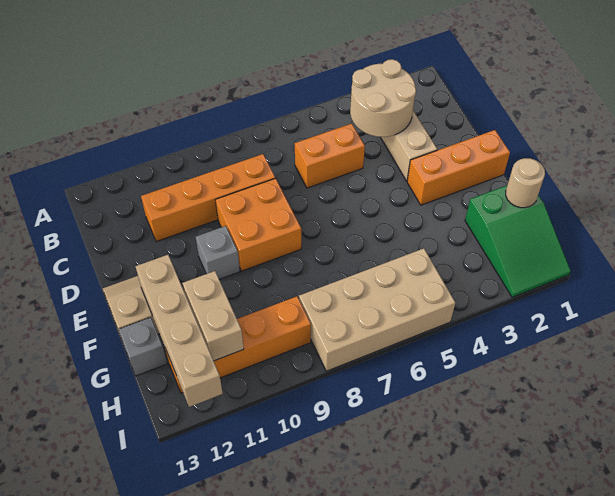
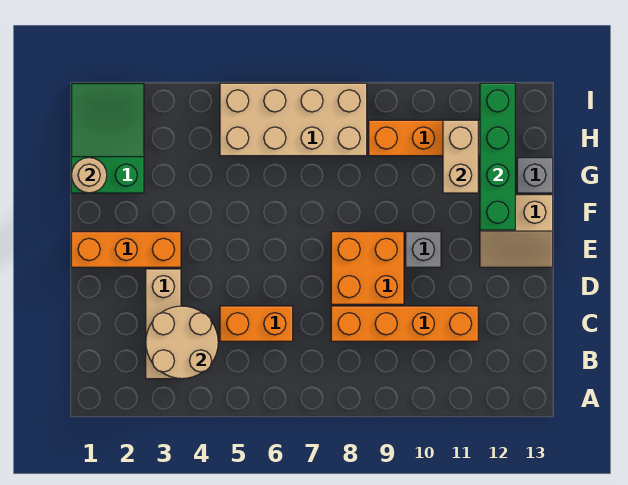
tan brick F12:I12 level 2 -> green brick F12:I12 level 2

